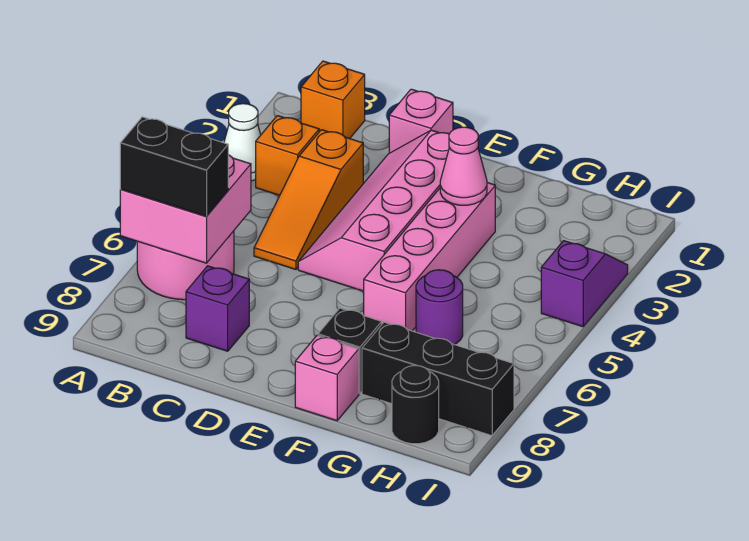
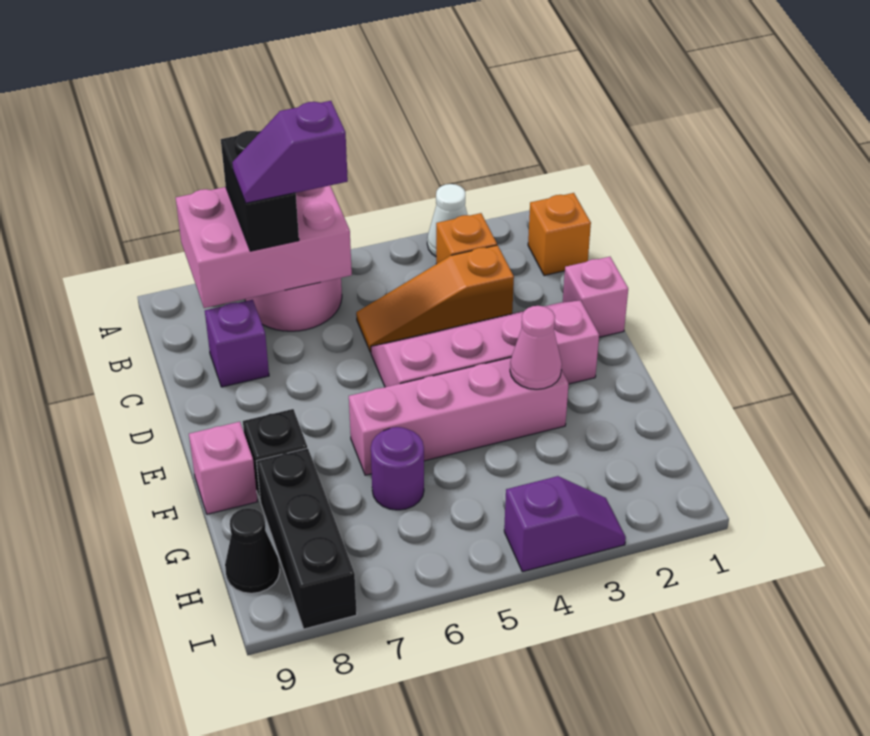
pink brick A6:B7 level 2 -> pink brick A6:B8 level 2
none -> purple slope B6:B7 level 4 top 6
black round brick H9 level 1 -> black cone H9 level 1

